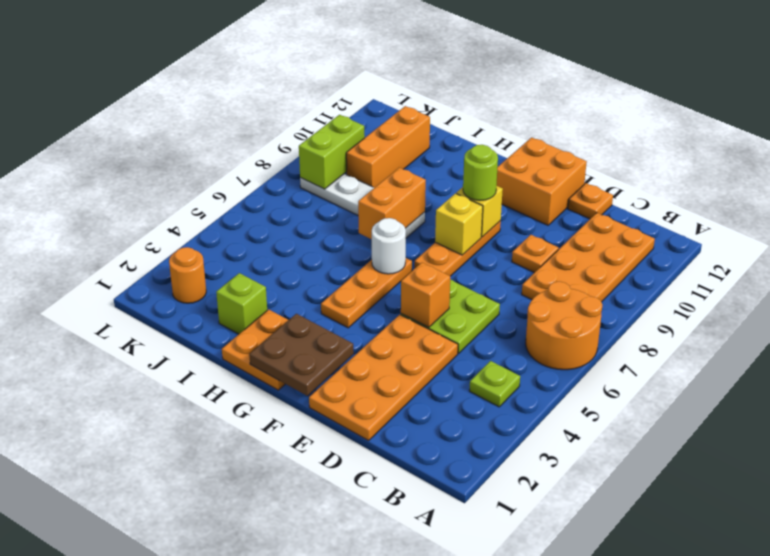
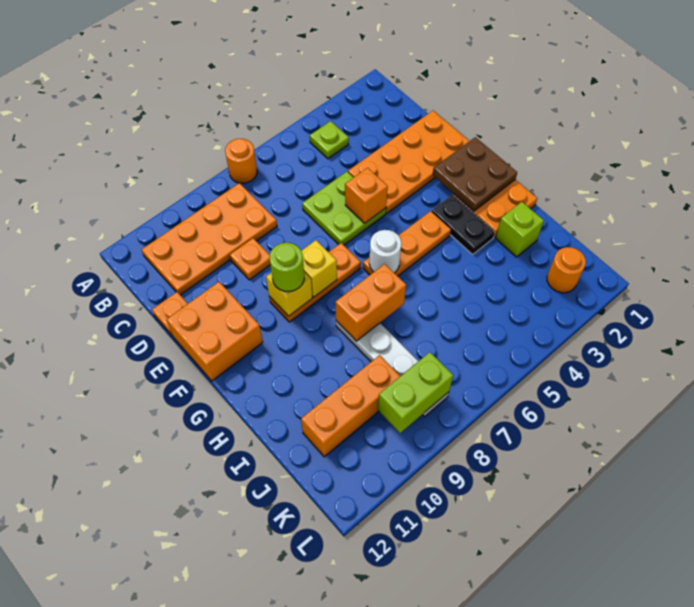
orange round brick A6:B7 level 1 -> orange round brick A7 level 1
none -> black plate G3:H3 level 1

